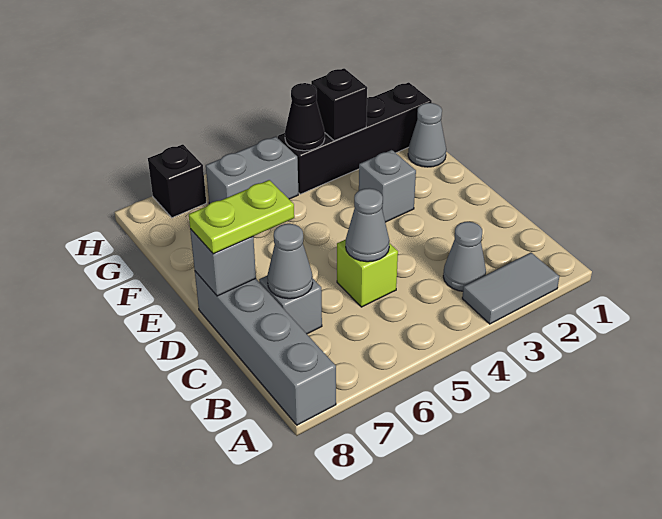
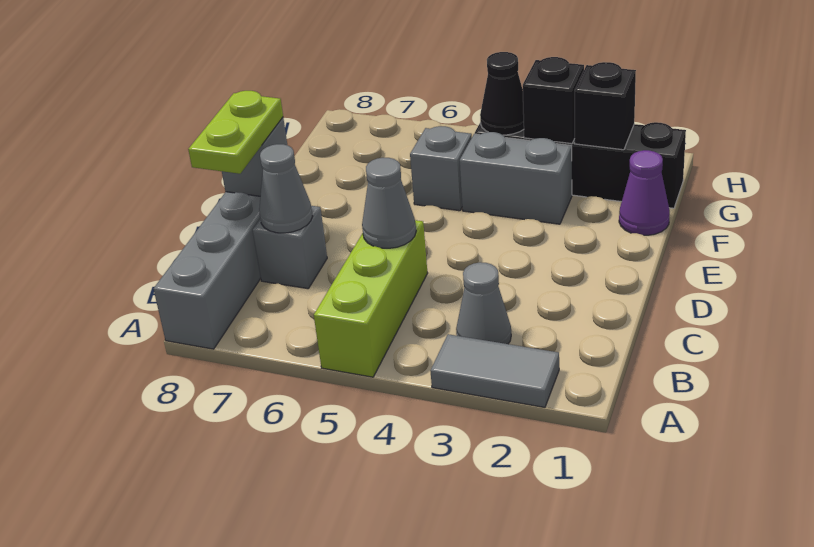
lime brick C5 level 1 -> lime brick A5:C5 level 1
lime plate D7:D8 level 3 -> lime plate C8:D8 level 3
grey brick E3 level 1 -> grey brick F5 level 1
grey cone F1 level 1 -> purple cone F1 level 1
grey brick G5:G6 level 1 -> grey brick F3:F4 level 1
black brick H7 level 1 -> black brick G2 level 2

